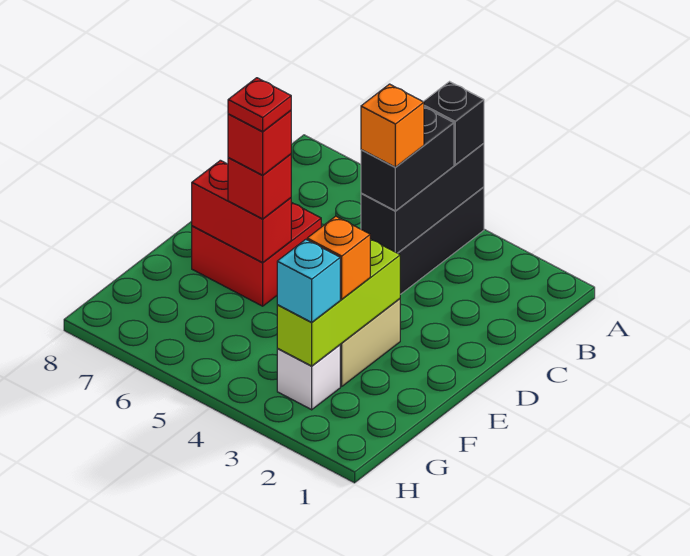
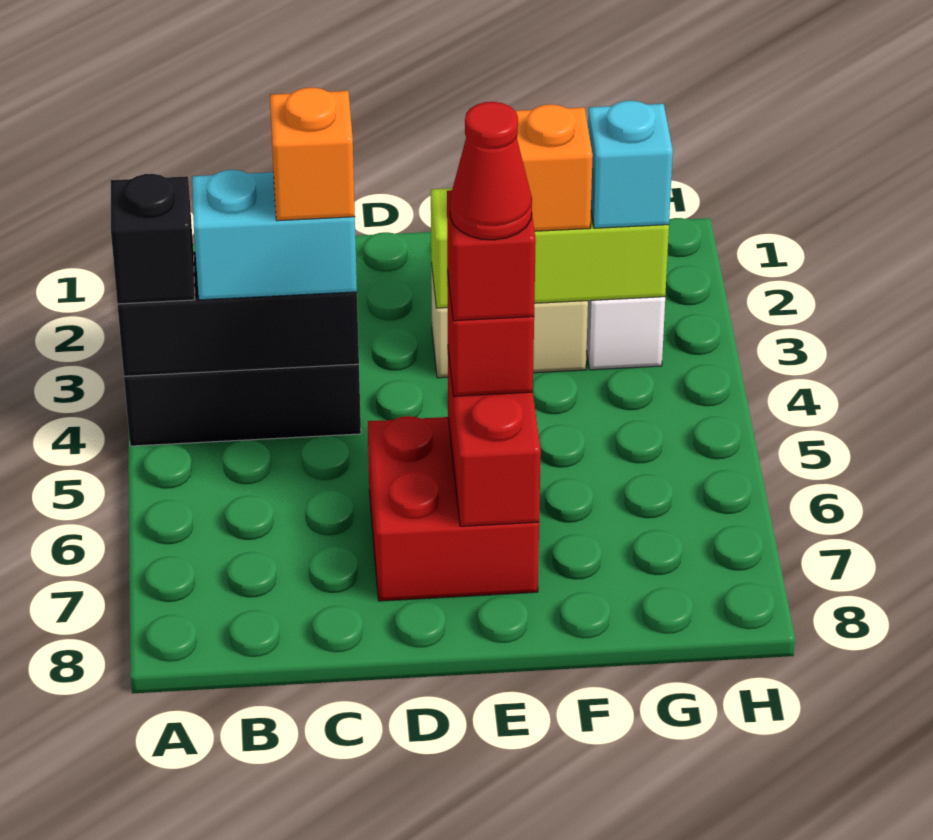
black brick B4:C4 level 3 -> cyan brick B4:C4 level 3
red plate E6 level 5 -> red cone E6 level 5

